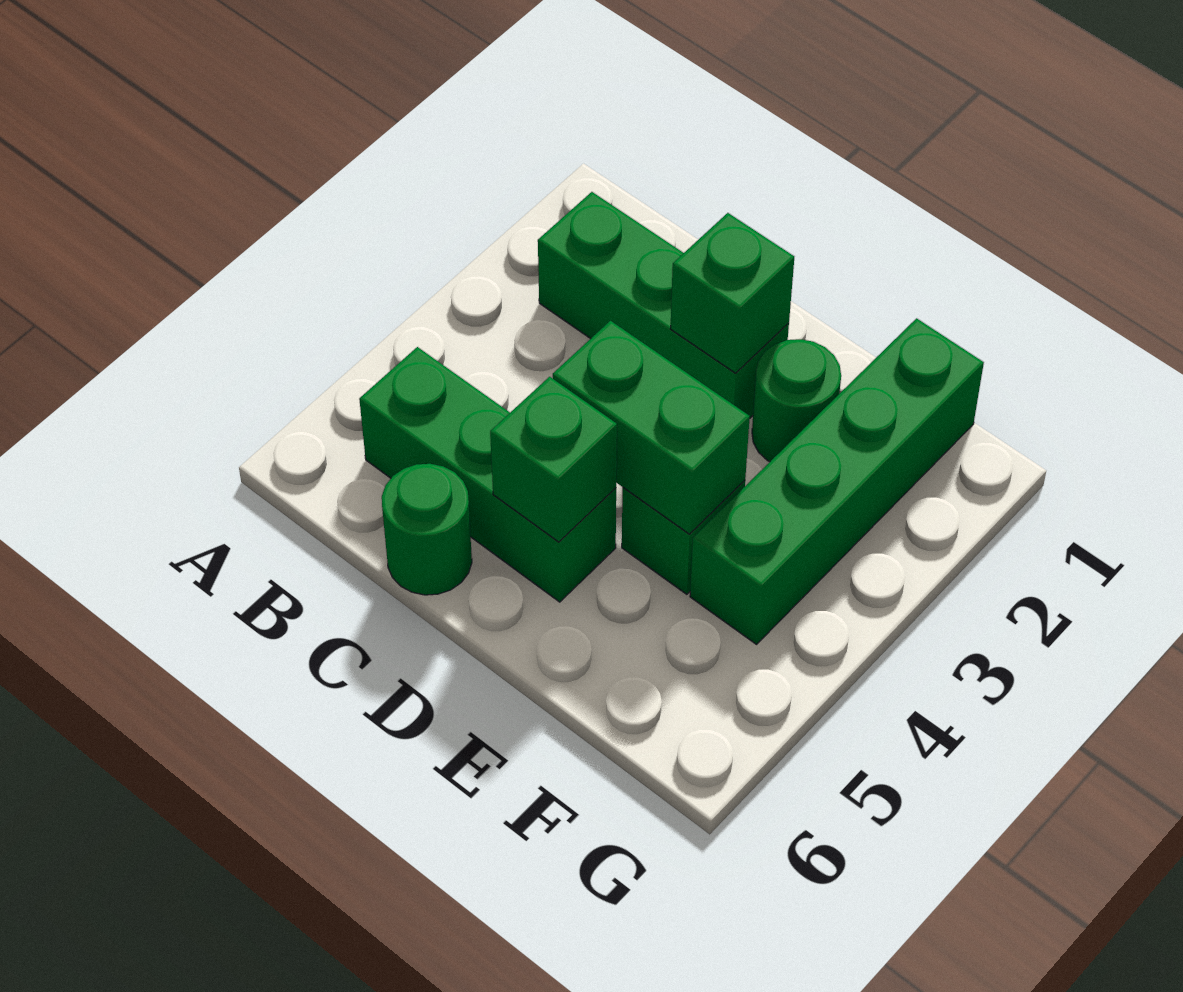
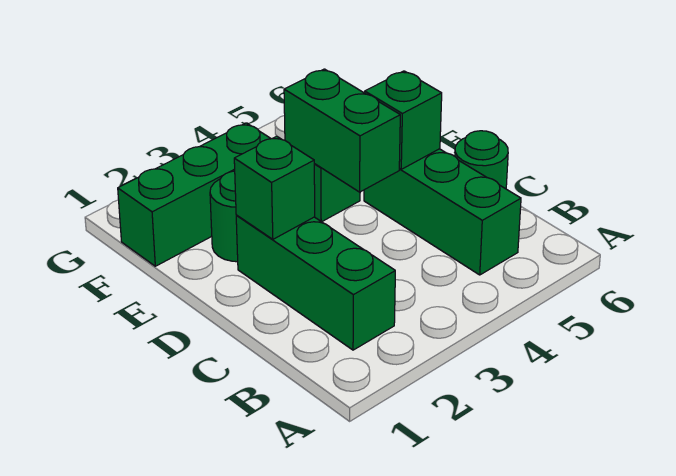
green brick F1:F4 level 1 -> green brick F1:F3 level 1

